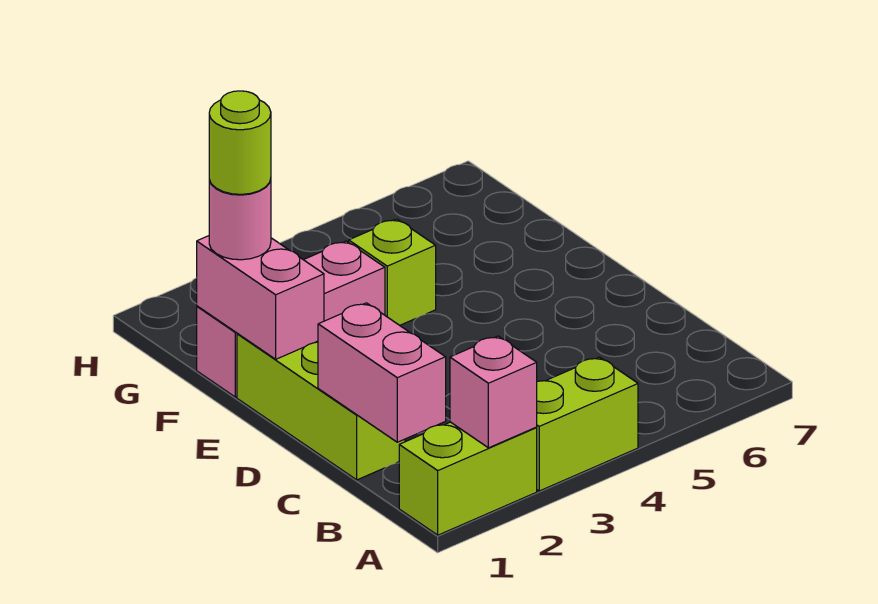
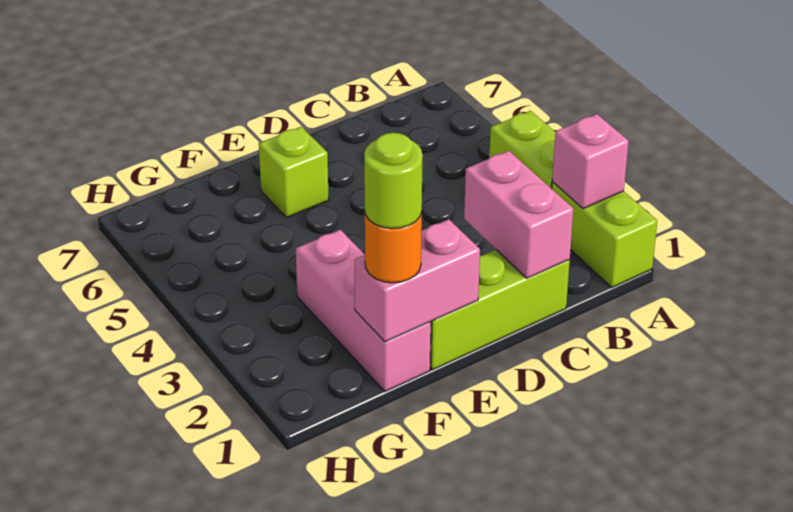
pink brick B1:C1 level 2 -> pink brick C1:C2 level 2
pink round brick F1 level 3 -> orange round brick F1 level 3
lime brick F4 level 1 -> lime brick E6 level 1

